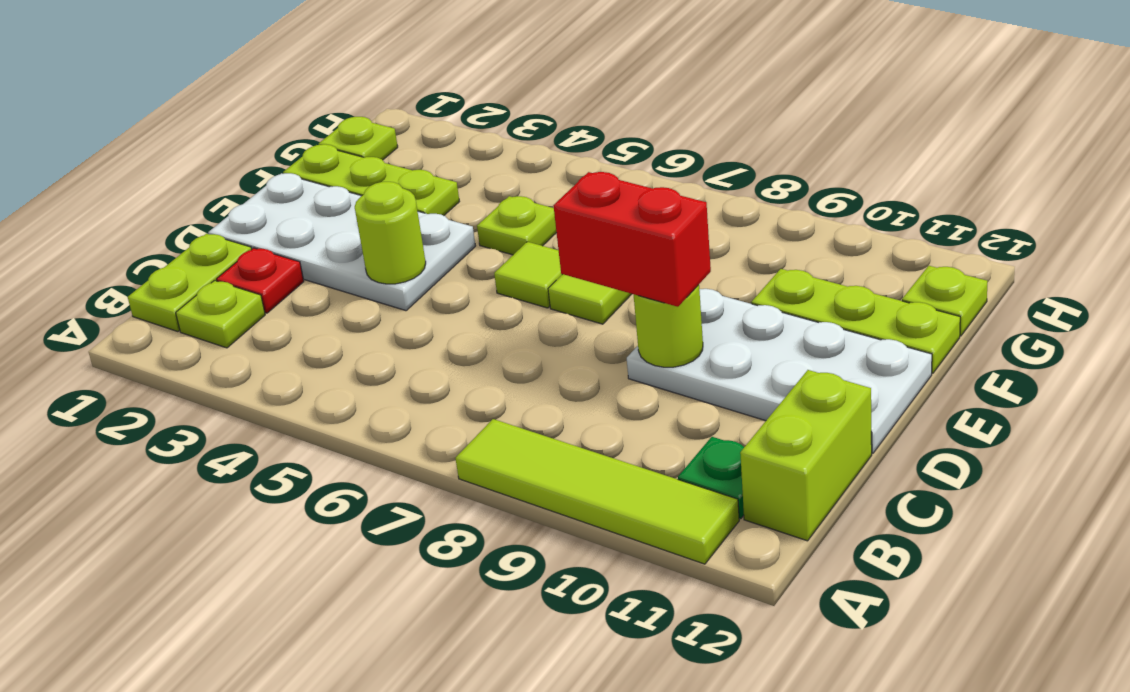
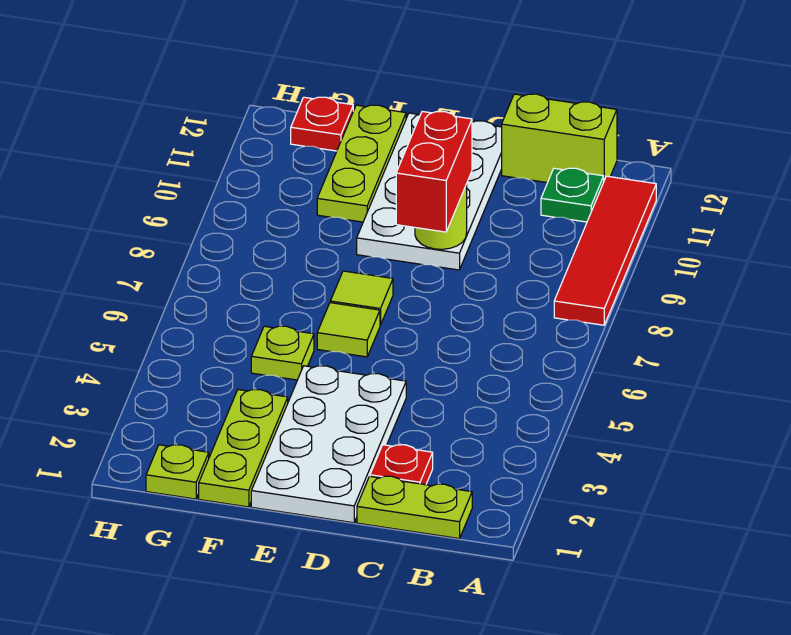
lime tile A8:A11 level 1 -> red tile A8:A11 level 1
lime plate B2 level 1 -> none
lime round brick D4 level 2 -> none
lime plate G12 level 1 -> red plate G12 level 1

